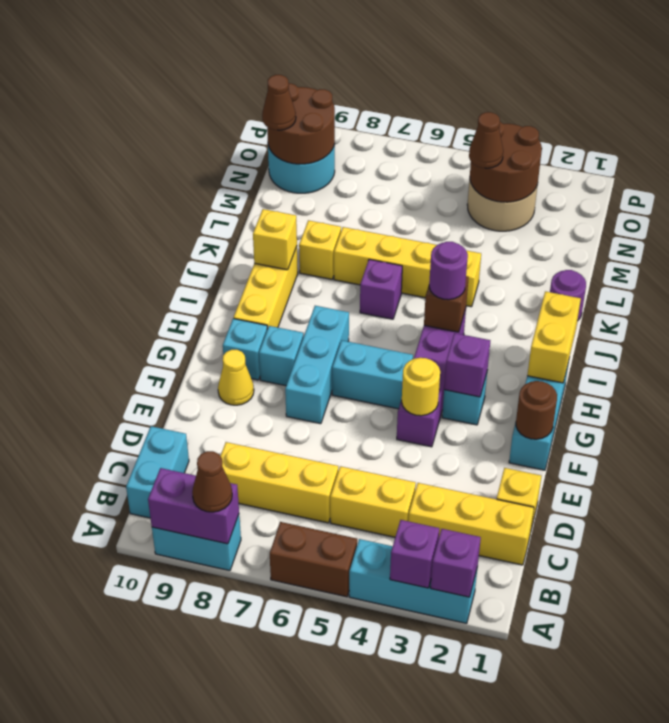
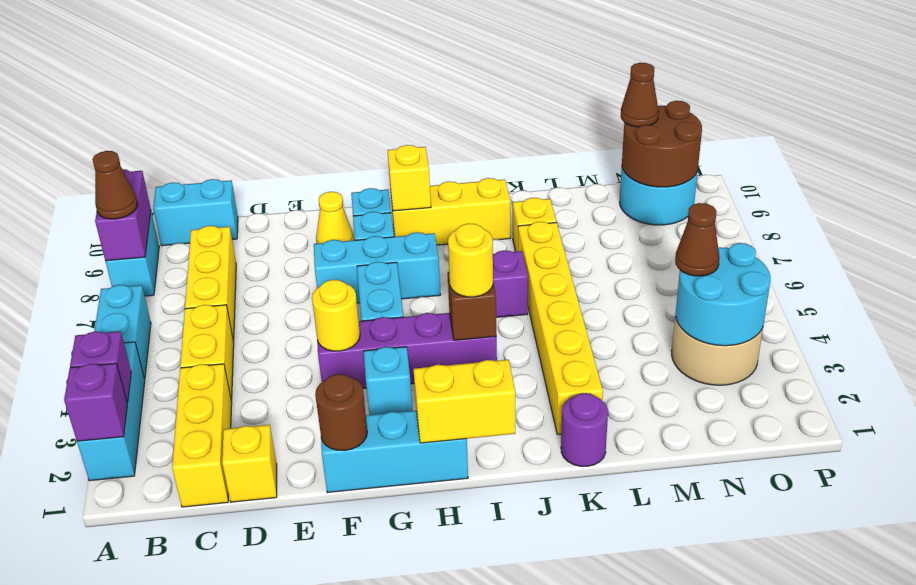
brown brick A5:A6 level 1 -> cyan brick A5:A6 level 1
purple brick G3 level 2 -> none
purple round brick I4 level 3 -> yellow round brick I4 level 3
yellow brick J9 level 2 -> yellow brick H9 level 2
yellow brick K4:K7 level 1 -> yellow brick K2:K7 level 1
brown round brick N3:O4 level 2 -> cyan round brick N3:O4 level 2

